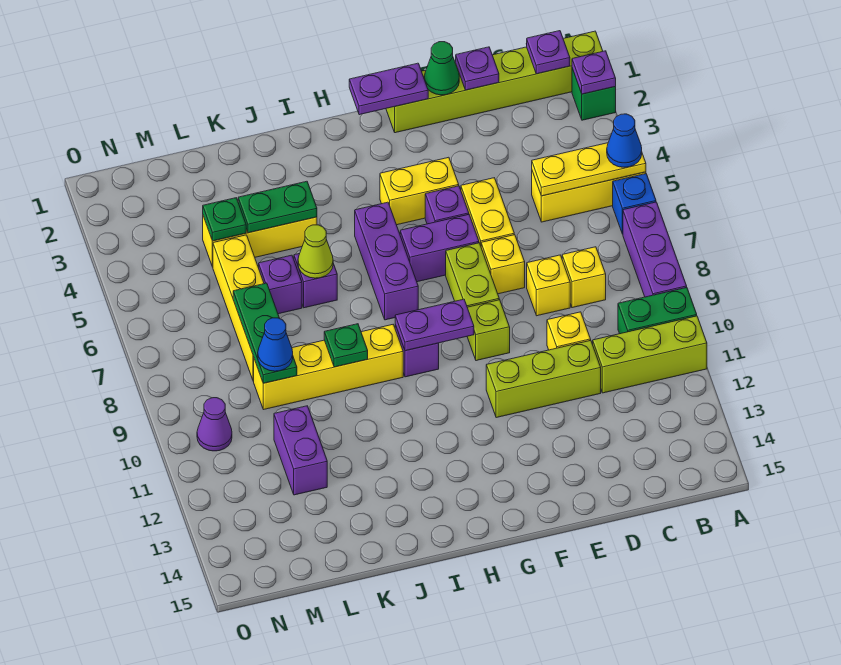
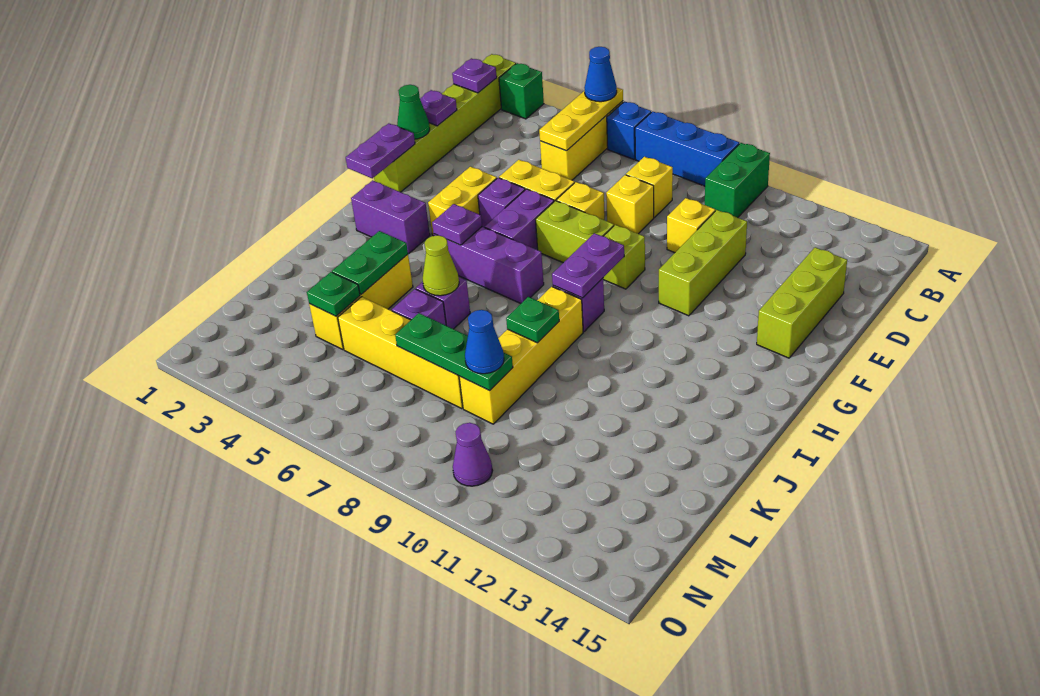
purple plate A2 level 2 -> purple plate H5 level 2
purple brick A7:A9 level 1 -> blue brick A7:A9 level 1
lime brick A11:C11 level 1 -> lime brick D14:F14 level 1
purple brick L11:L12 level 1 -> purple brick H2:H3 level 1

